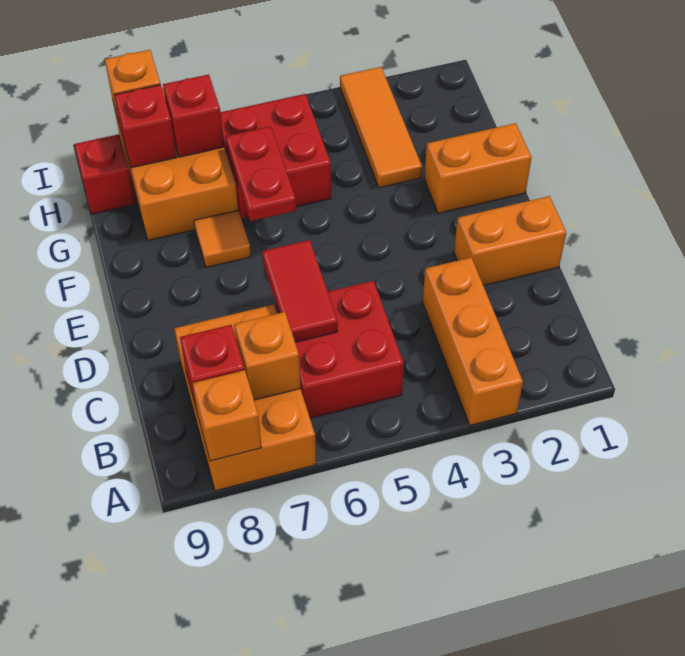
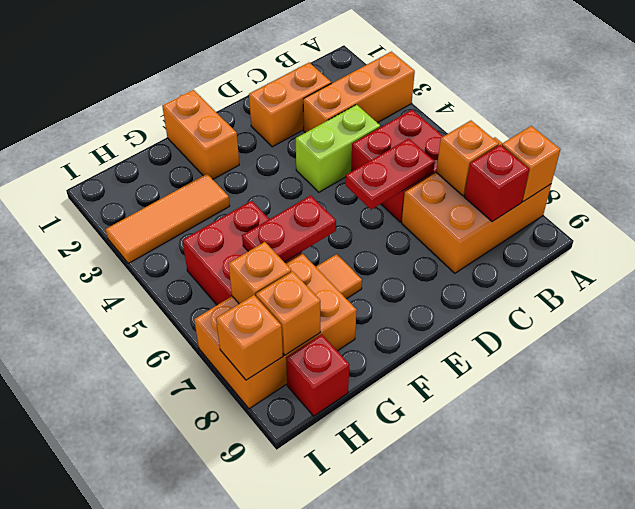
none -> lime brick C4:D4 level 1
red tile C6:D6 level 2 -> red plate C6:D6 level 2
orange brick D1:D2 level 1 -> orange brick C2:D2 level 1
red brick H7 level 2 -> orange brick H7 level 2
red brick H8 level 2 -> orange brick H8 level 2

